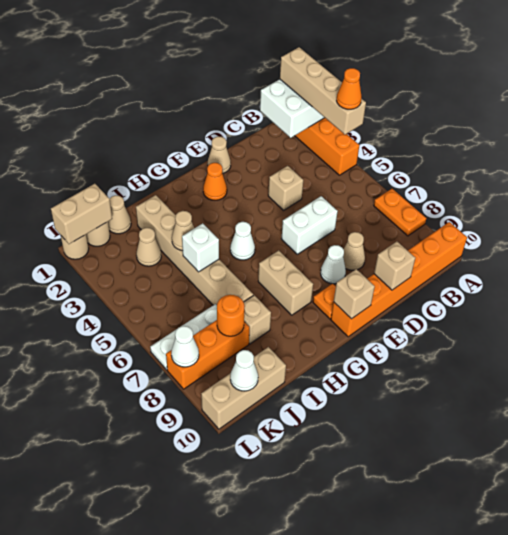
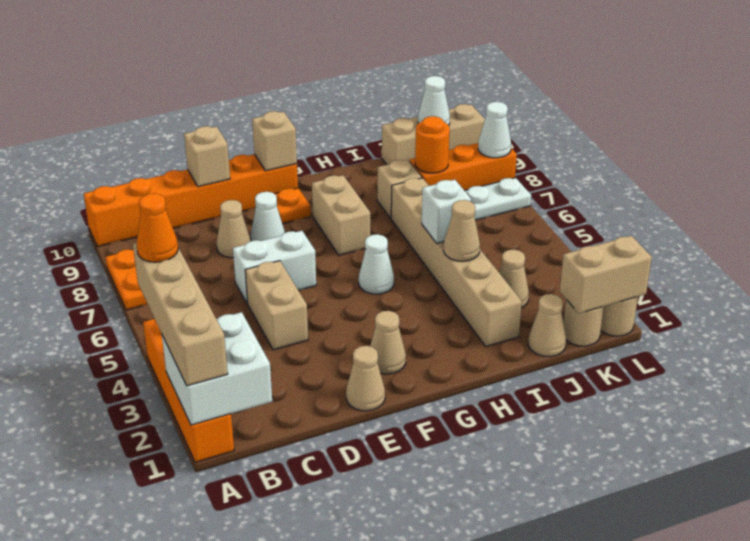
tan brick D4 level 1 -> tan brick D4:D5 level 1
orange cone F2 level 1 -> tan cone F2 level 1

